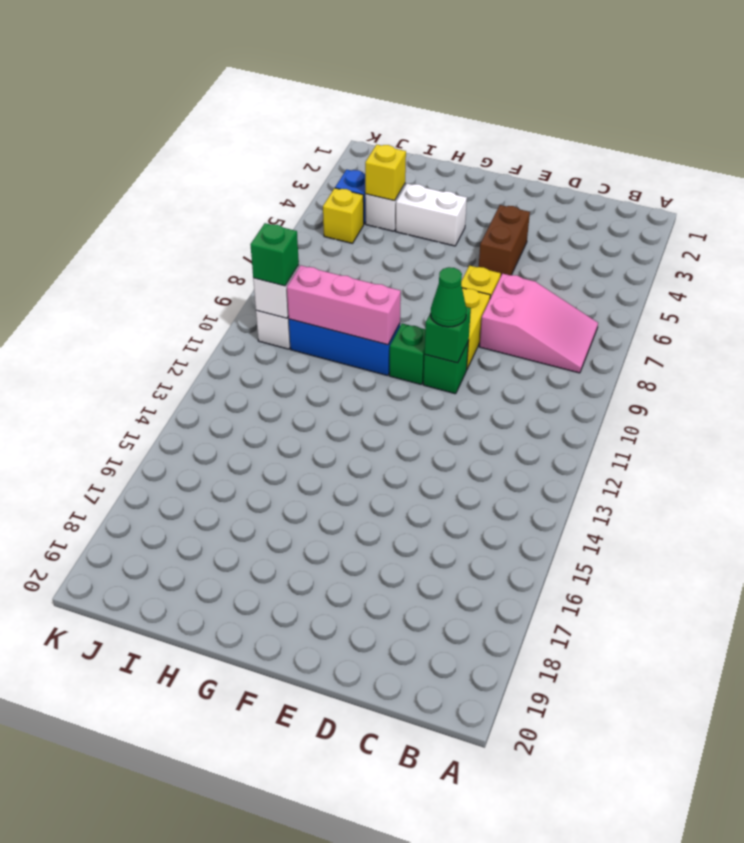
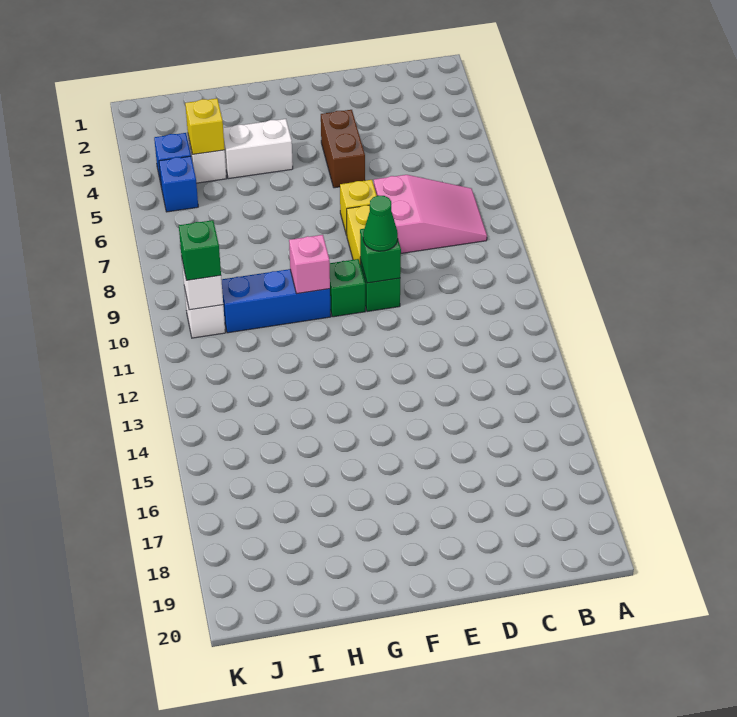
pink brick G10:I10 level 2 -> pink brick G10 level 2
yellow brick J5 level 1 -> blue brick J5 level 1

